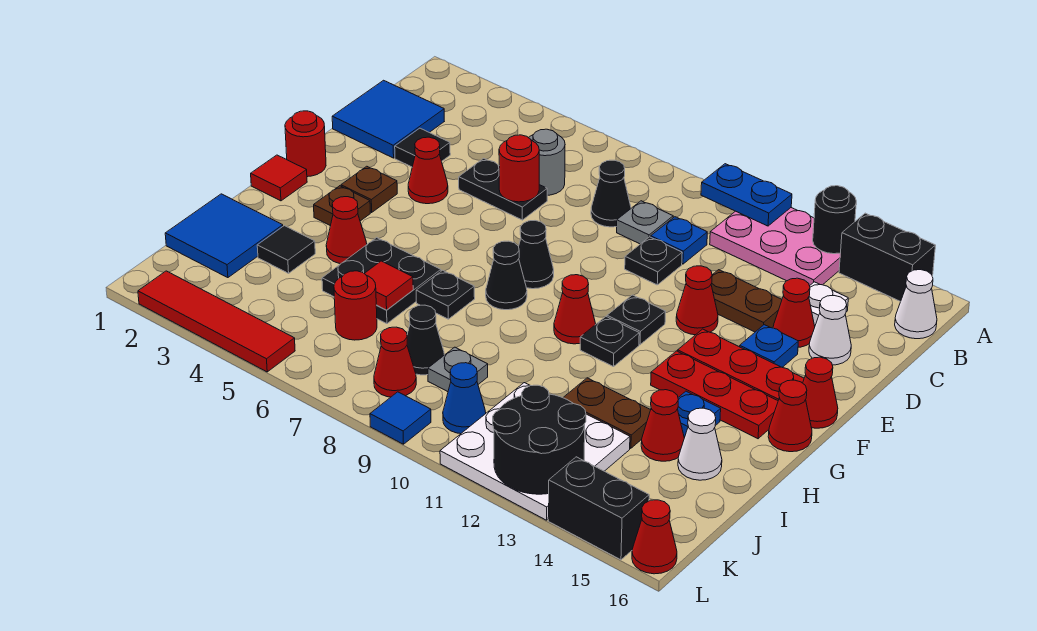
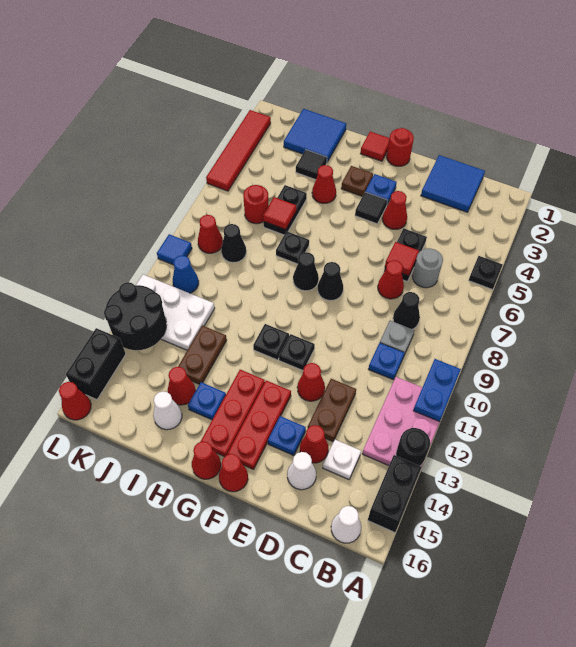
black tile D3 level 1 -> black tile F4 level 1
red round brick D6 level 2 -> red tile D6 level 2
black plate D10 level 1 -> black plate A5 level 1
brown plate F3 level 1 -> blue plate F3 level 1
red cone G10 level 1 -> red cone D7 level 1
black plate H5:I6 level 1 -> black plate I5:I6 level 1
grey plate J9 level 1 -> none
white plate J11:L13 level 1 -> white plate J11:L12 level 1

